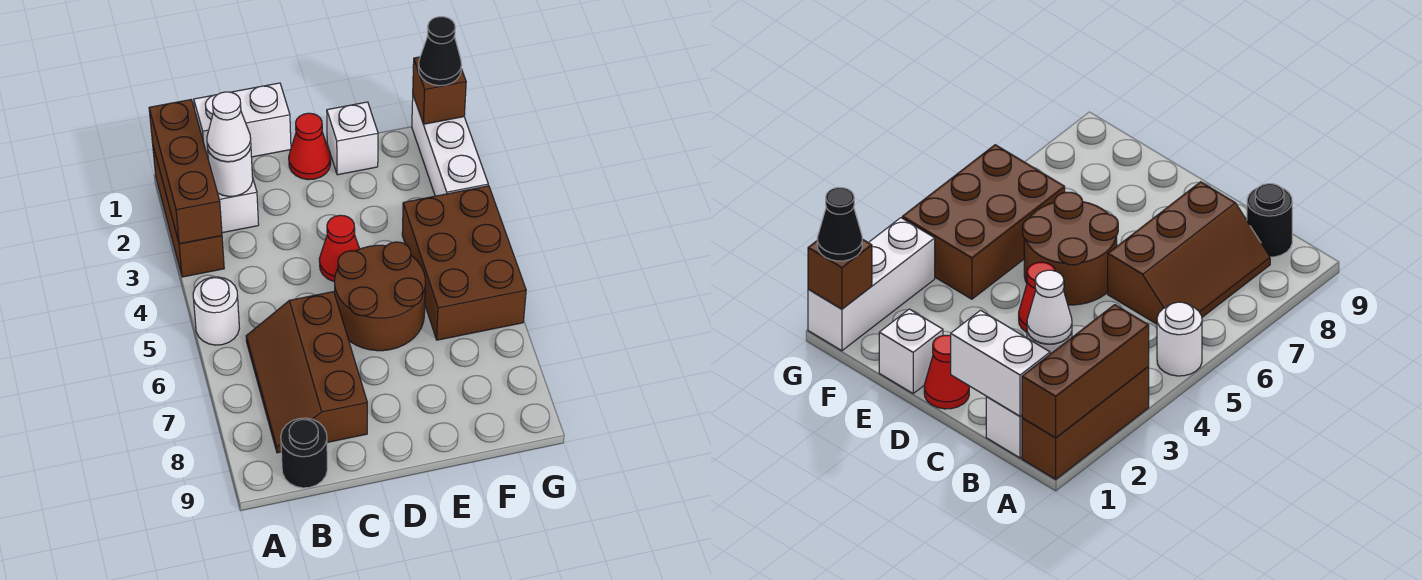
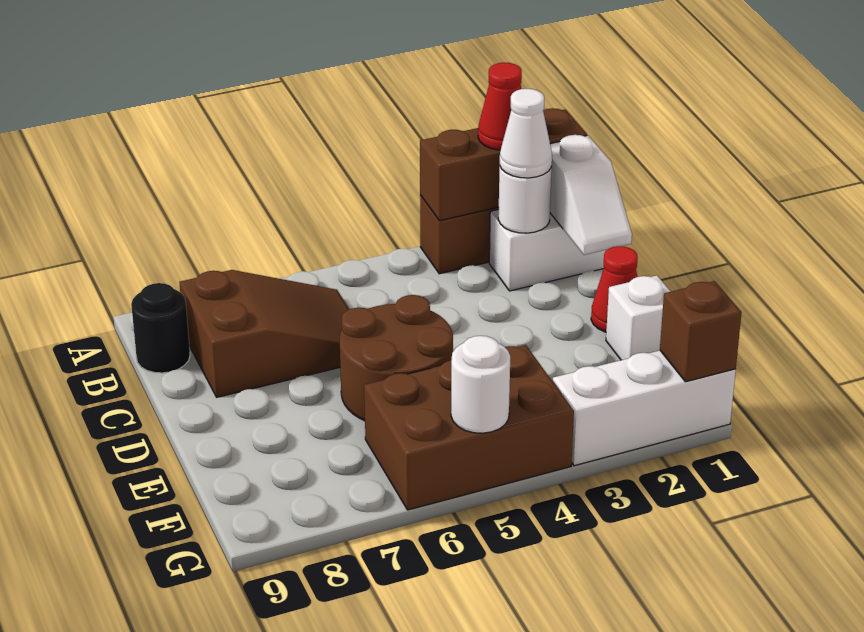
white round brick A5 level 1 -> white round brick G5 level 2
white brick B1:C1 level 2 -> white slope B1:C1 level 2 top B
brown slope B6:C8 level 1 top C -> brown slope B6:C8 level 1 top 8
red cone D4 level 1 -> red cone A2 level 3
black cone G1 level 3 -> none

